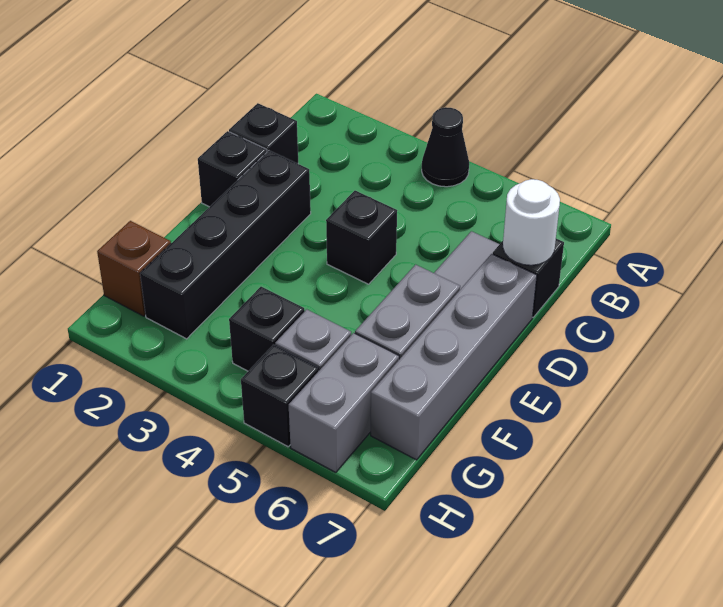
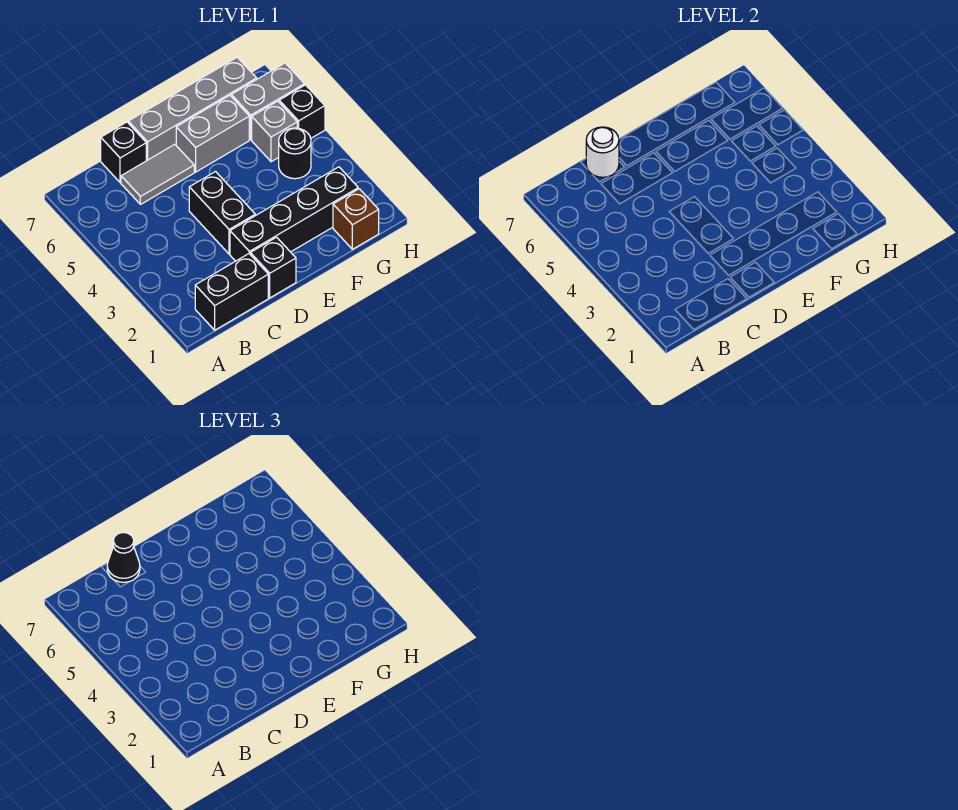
black cone A4 level 1 -> black cone C7 level 3
black brick C1 level 1 -> black brick B1:C1 level 1
black brick D4 level 1 -> black brick D3:D4 level 1
black brick G4 level 1 -> black round brick G4 level 1

